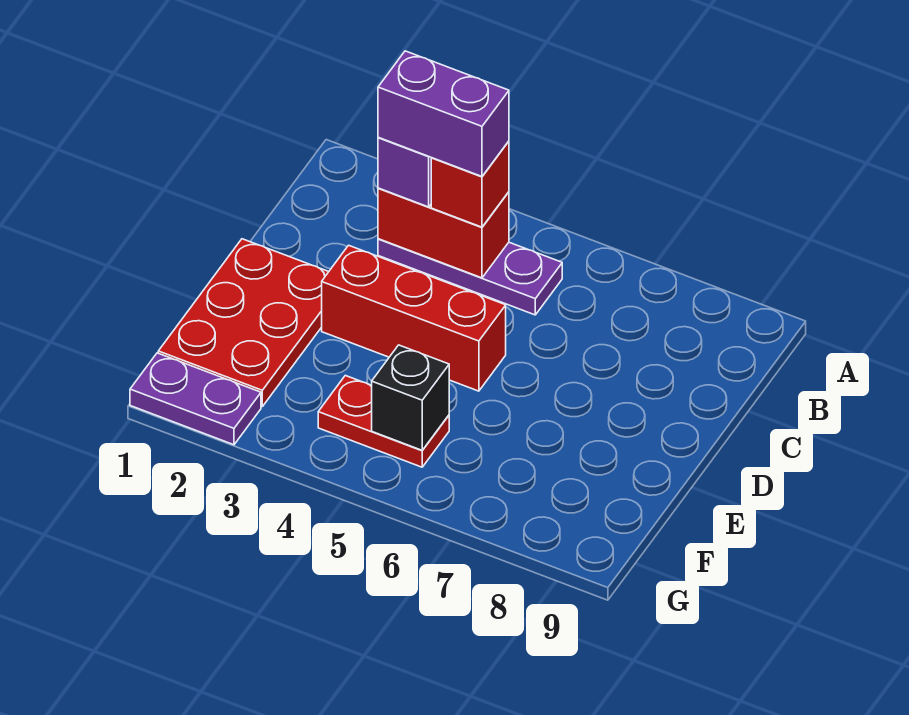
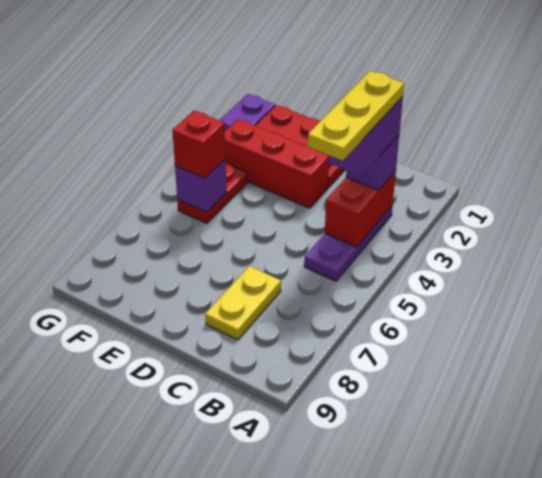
none -> yellow plate B3:B5 level 5
red brick B4 level 3 -> red brick F5 level 3
none -> yellow plate C7:C8 level 1
red brick D3:D5 level 1 -> red brick D3:F3 level 1
black brick F5 level 2 -> purple brick F5 level 2

